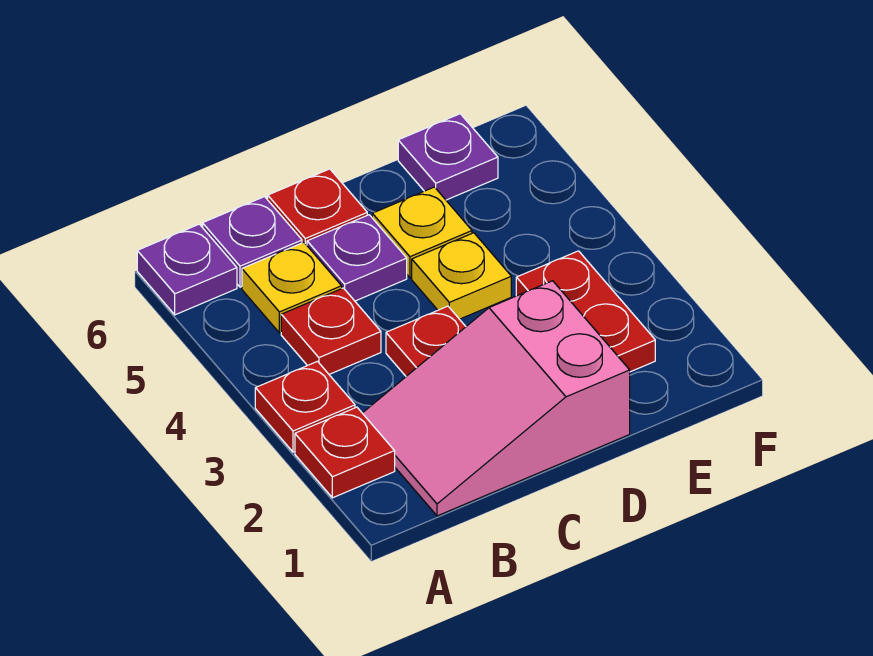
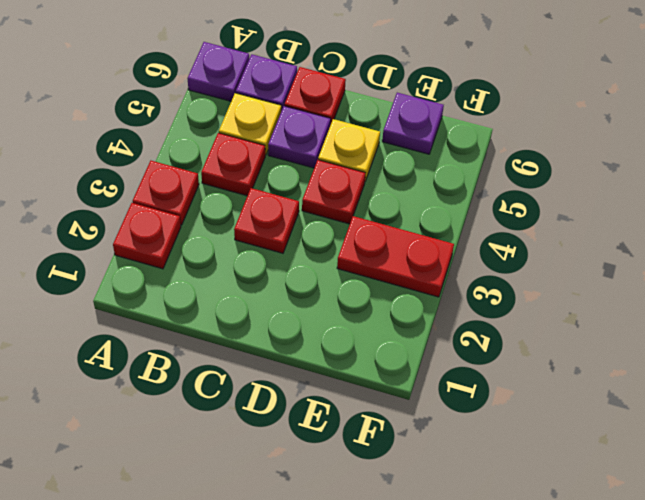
pink slope B1:D2 level 1 top D -> none
yellow plate D4 level 1 -> red plate D4 level 1
red plate E2:E3 level 1 -> red plate E3:F3 level 1

